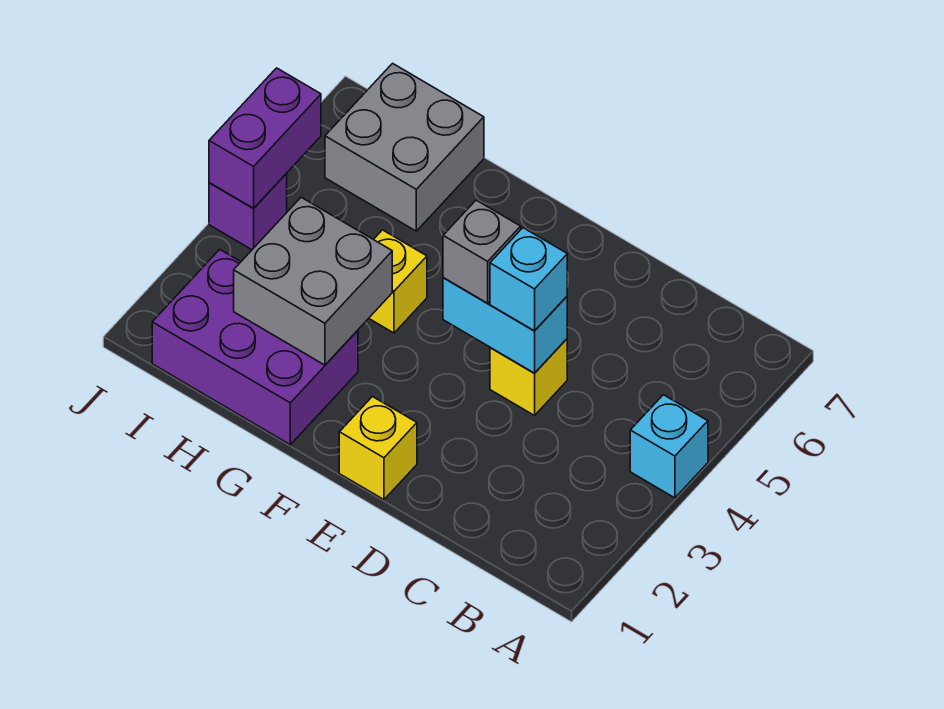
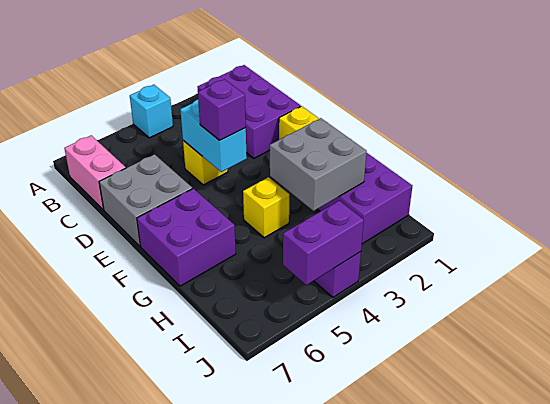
none -> purple brick B1:D2 level 1
none -> pink brick B7:C7 level 1
cyan brick D4 level 3 -> none
grey brick E4 level 3 -> purple brick E4 level 3
none -> purple brick F6:G7 level 1
grey brick H6:I7 level 1 -> grey brick D6:E7 level 1

